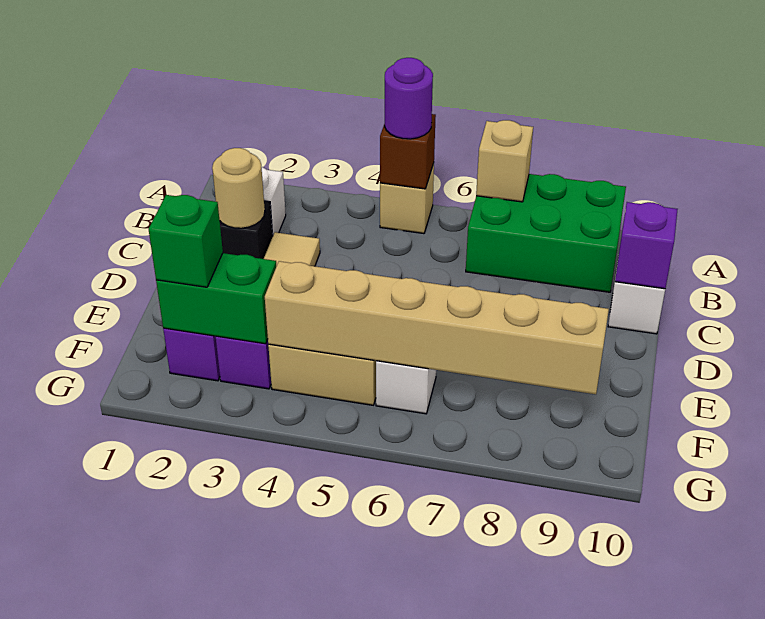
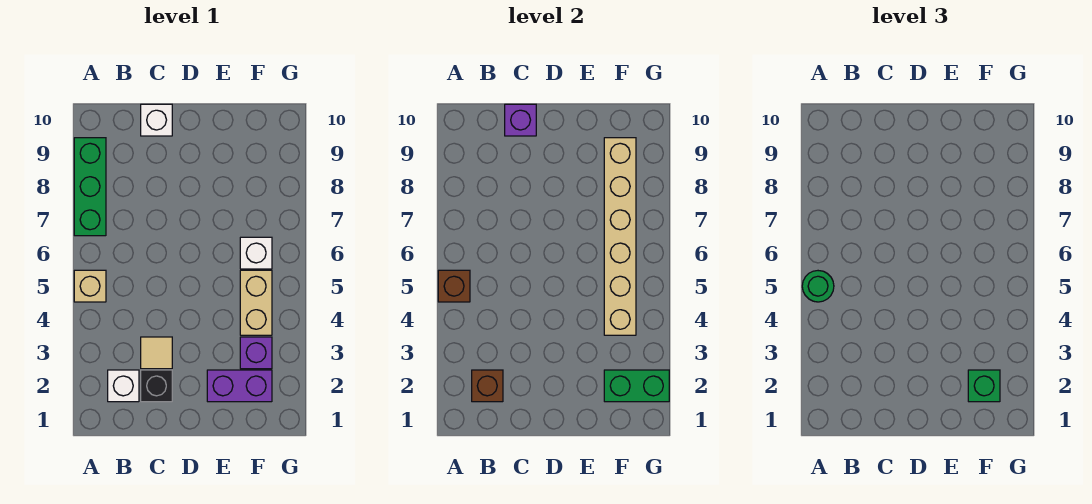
purple round brick A5 level 3 -> green round brick A5 level 3
green brick A7:B9 level 1 -> green brick A7:A9 level 1
tan brick A7 level 2 -> none
none -> brown brick B2 level 2
tan round brick C2 level 2 -> none
green brick F2:F3 level 2 -> green brick F2:G2 level 2

